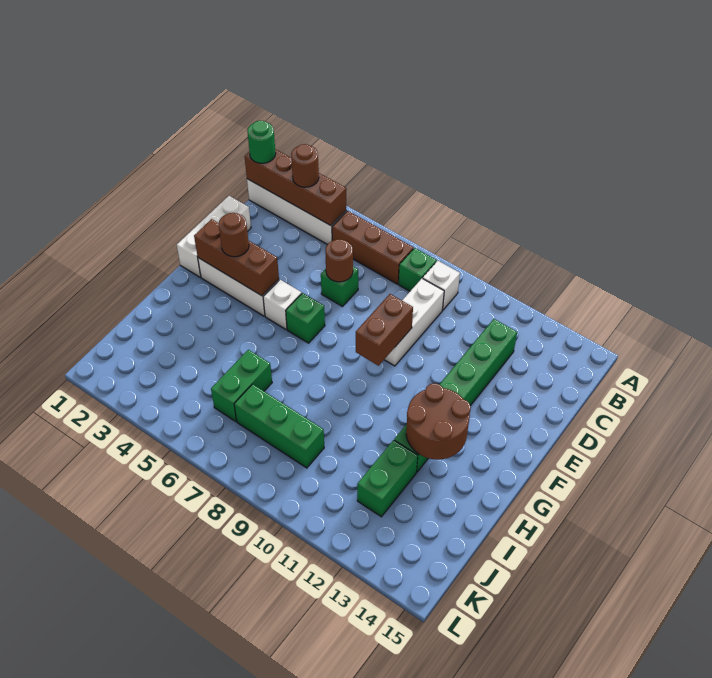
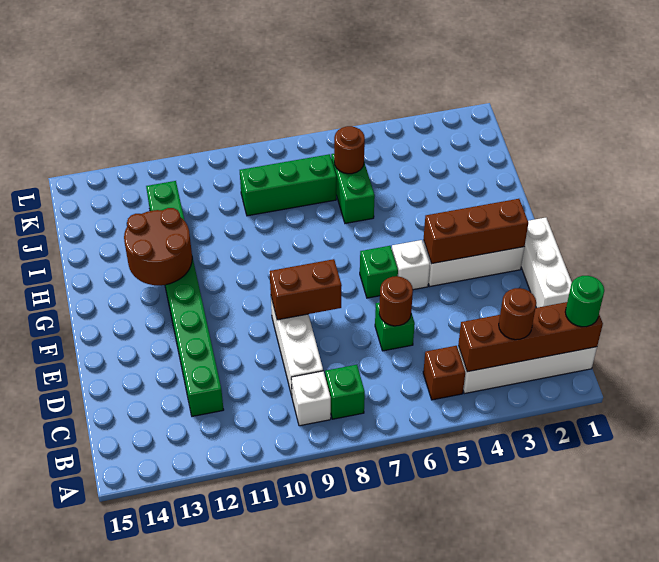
brown brick B5:B7 level 1 -> brown brick B5 level 1
brown brick E9:F9 level 2 -> brown brick E8:E9 level 2
brown round brick F3 level 3 -> brown round brick J6 level 2

